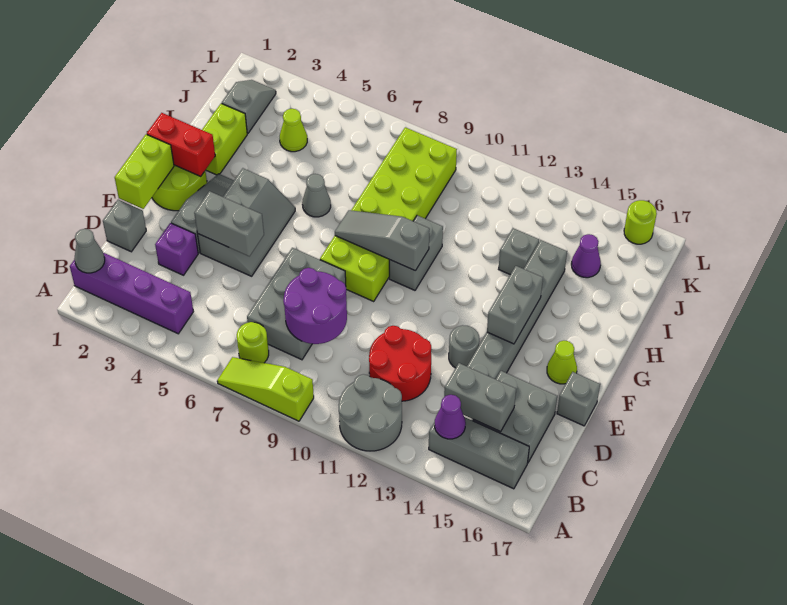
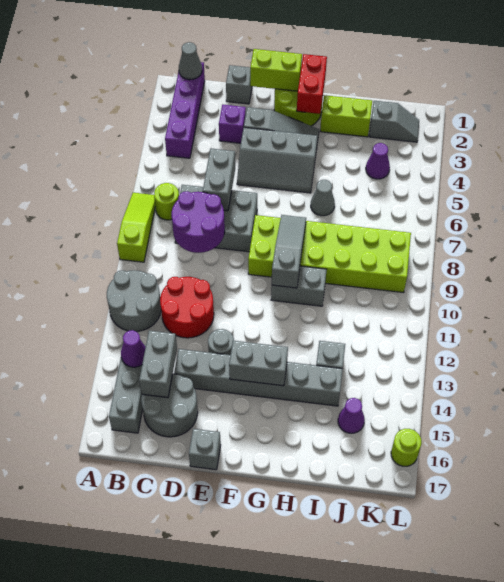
grey brick C15:D16 level 1 -> grey round brick C15:D16 level 1
grey brick E4:E5 level 2 -> grey brick D6:D7 level 2
lime cone F16 level 1 -> none
lime cone J4 level 1 -> purple cone J4 level 1

